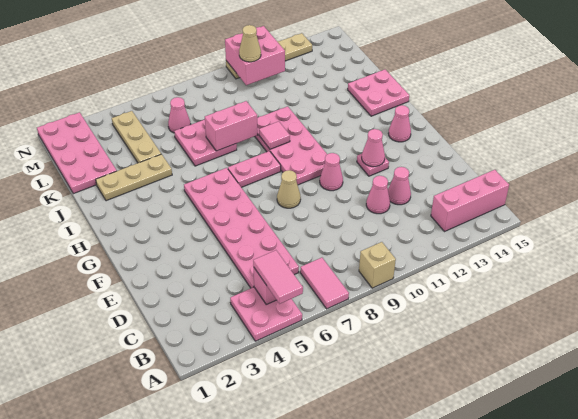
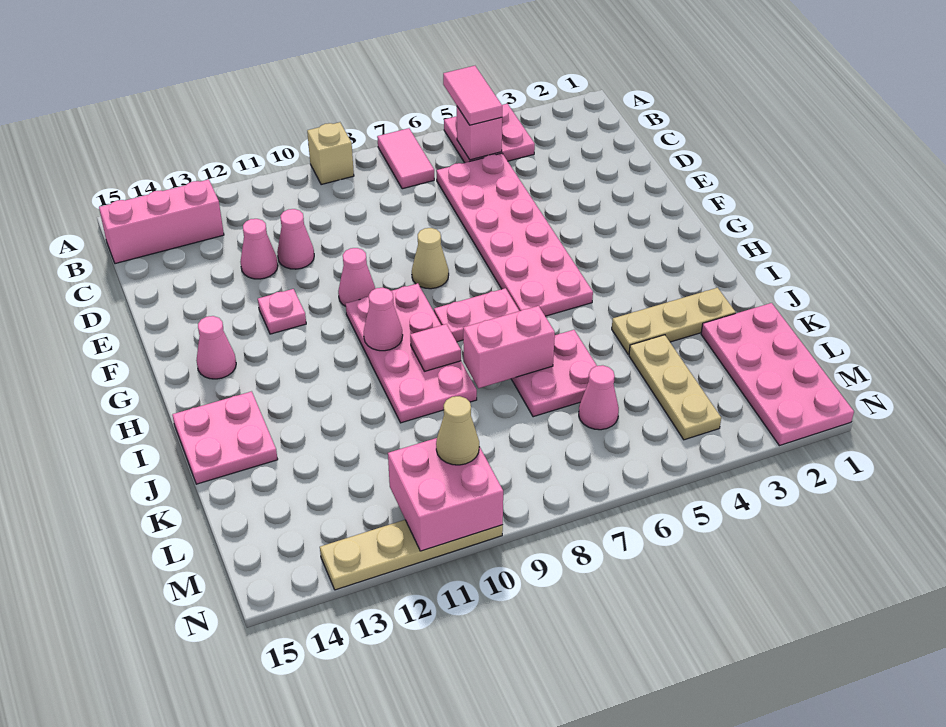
pink cone F12 level 2 -> pink cone H10 level 2

